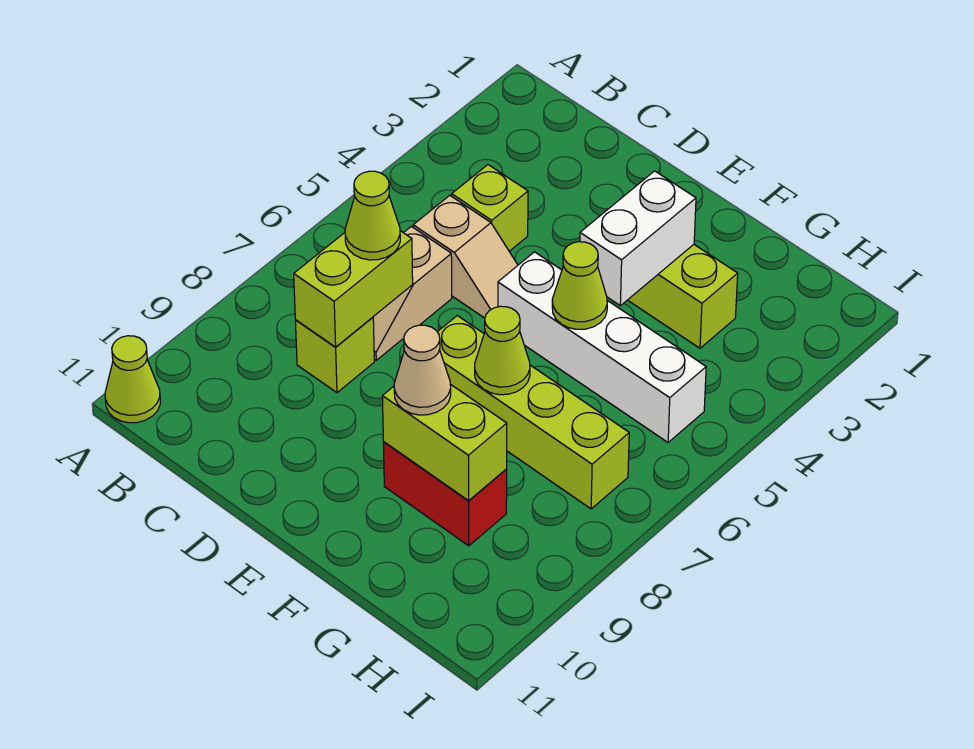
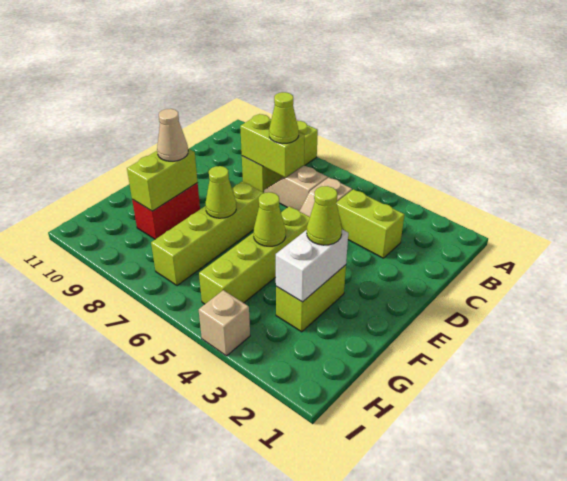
lime cone A11 level 1 -> lime cone F3 level 3
lime brick C4 level 1 -> lime brick C3:C4 level 1
lime brick C8 level 1 -> lime brick A8:C8 level 1
white brick E5:H5 level 1 -> lime brick E5:H5 level 1
white brick F3:F4 level 2 -> white brick F3:G3 level 2
none -> tan brick I4 level 1

